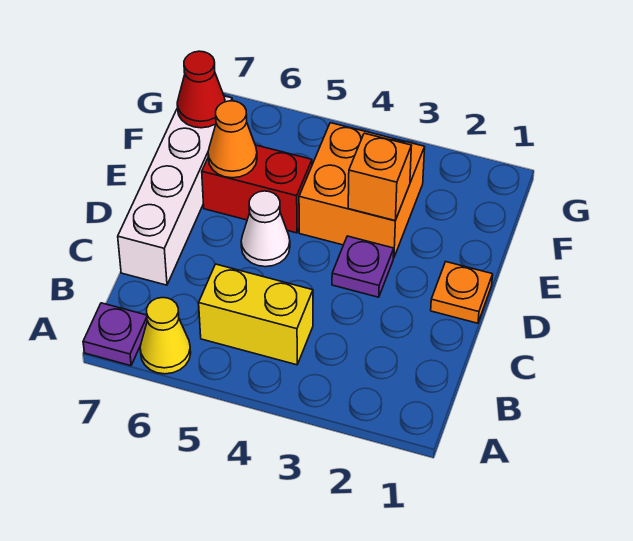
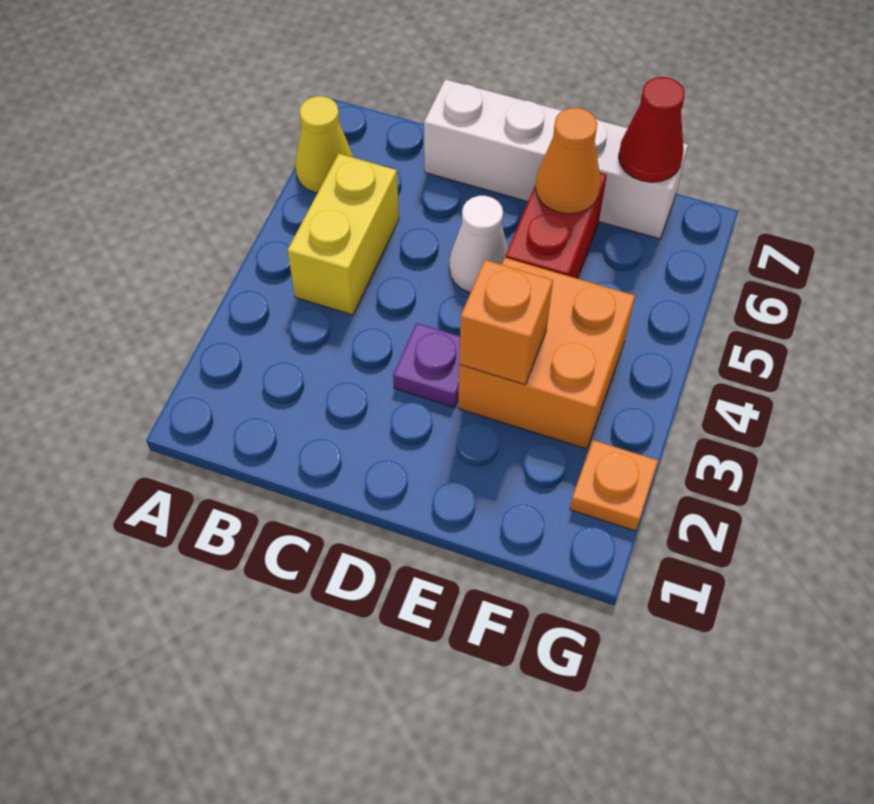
purple plate A7 level 1 -> none
orange plate D1 level 1 -> orange plate G2 level 1

